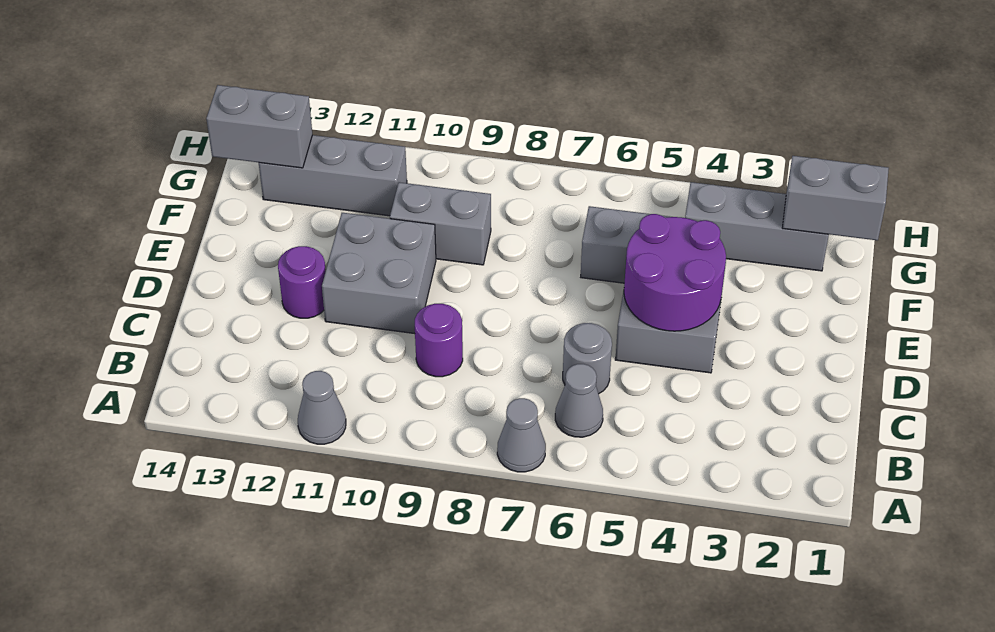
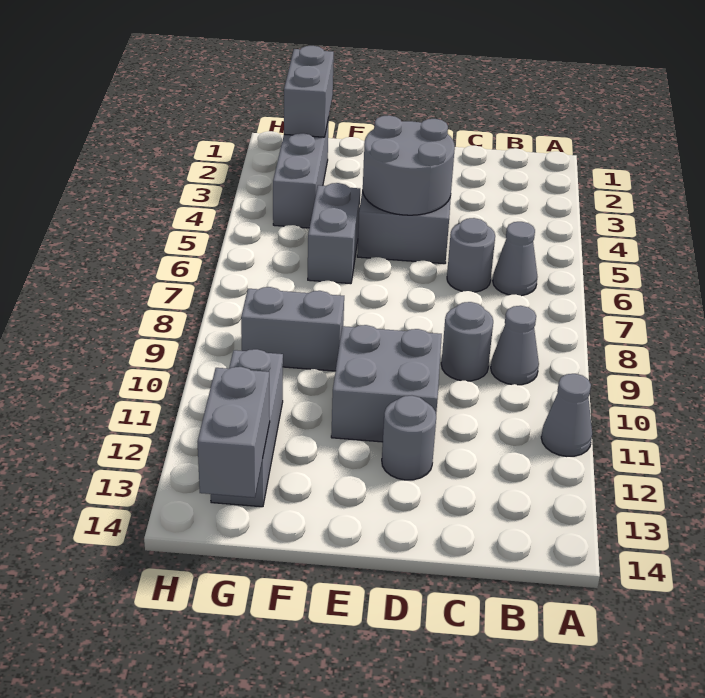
grey cone A7 level 1 -> grey cone B9 level 1
purple round brick C9 level 1 -> grey round brick C9 level 1
purple round brick D4:E5 level 2 -> grey round brick D4:E5 level 2
purple round brick D12 level 1 -> grey round brick D12 level 1
grey brick F9:F10 level 1 -> grey brick F9:G9 level 1

